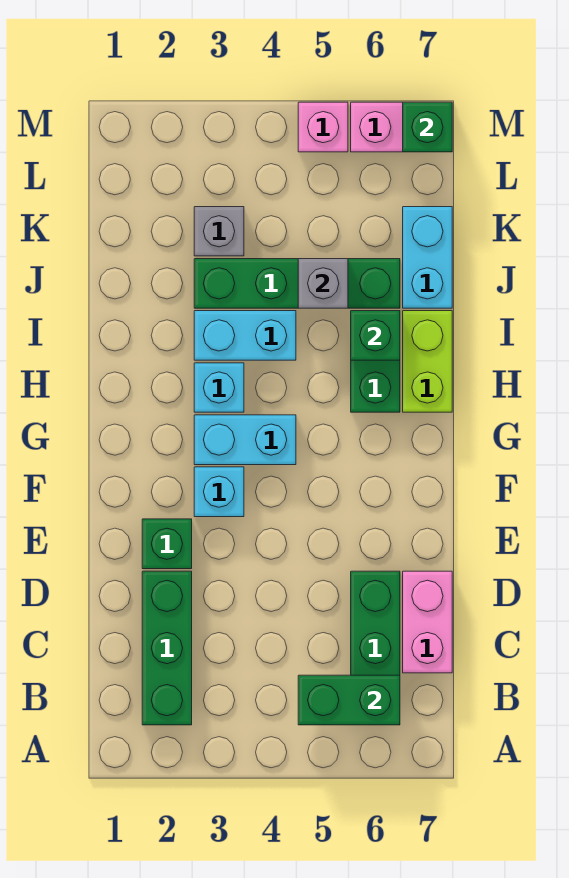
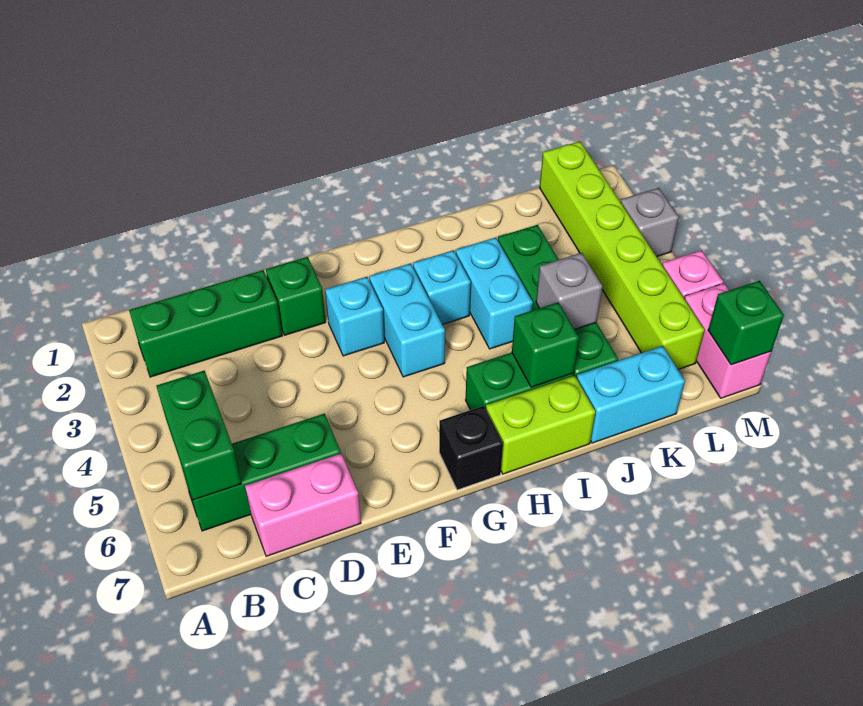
none -> black brick G7 level 1
grey brick K3 level 1 -> grey brick M3 level 1
none -> lime brick L1:L6 level 1

